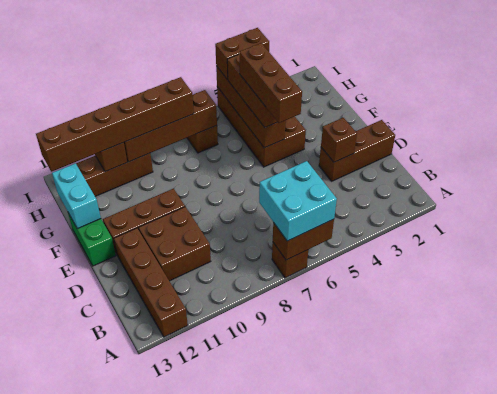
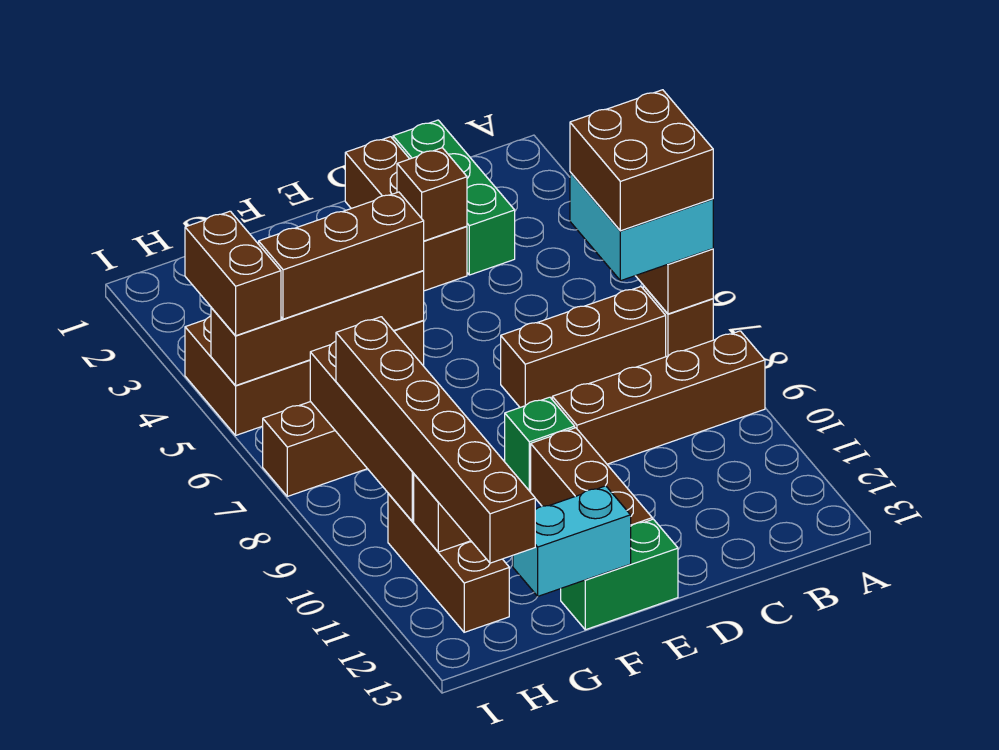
brown brick A12:D12 level 1 -> brown brick A9:D9 level 1
none -> green brick C1:C3 level 1
brown brick C10:D11 level 1 -> brown brick A6:B7 level 4
brown brick E5:G5 level 4 -> brown brick B7:D7 level 1
none -> green brick E9 level 1

